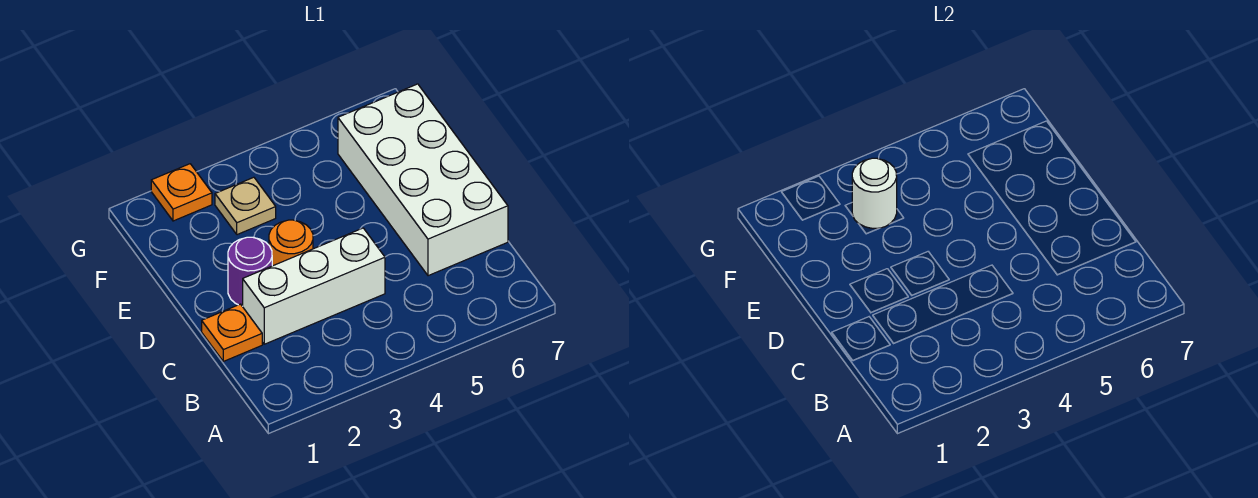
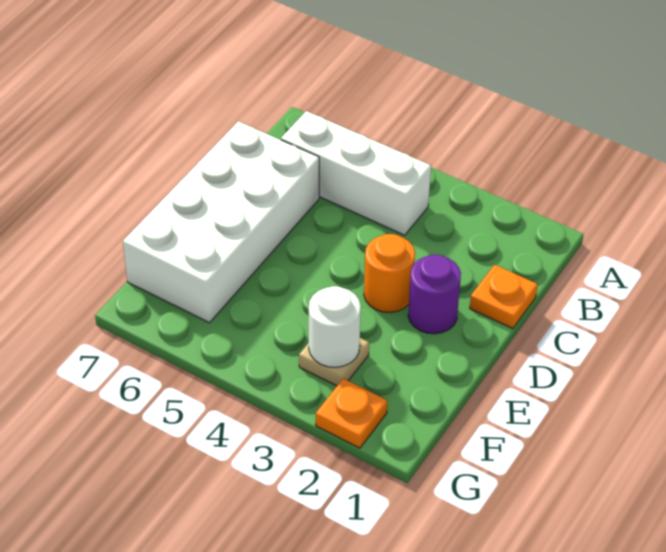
white brick C2:C4 level 1 -> white brick B4:B6 level 1

